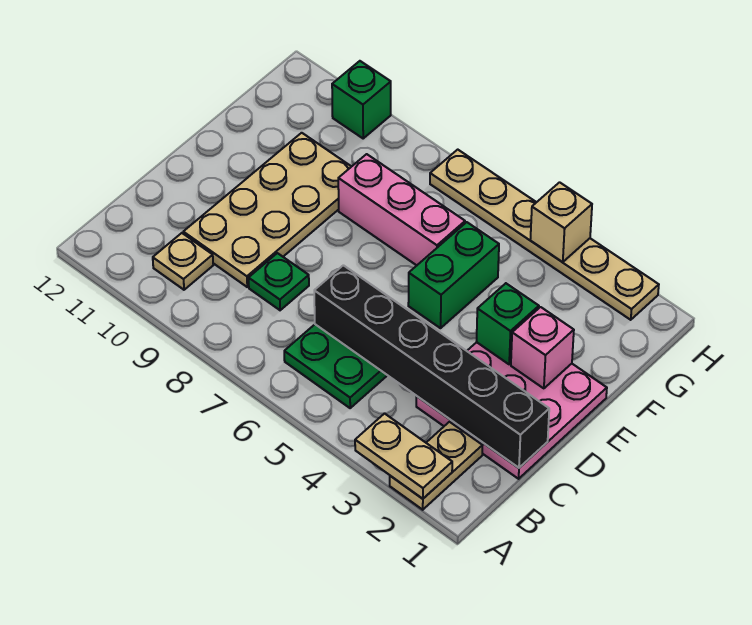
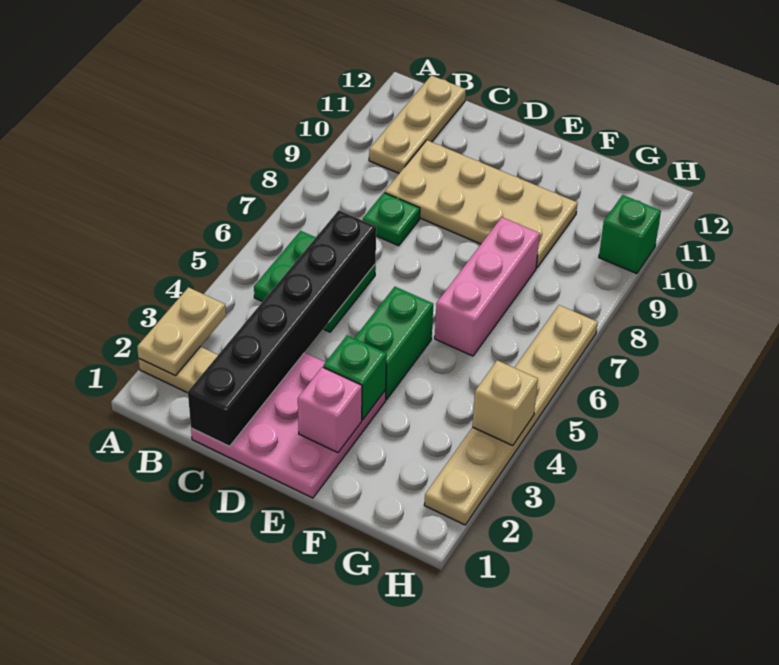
tan plate B10 level 1 -> tan plate B10:B12 level 1
green brick E5:F5 level 1 -> green brick E4:E5 level 1

